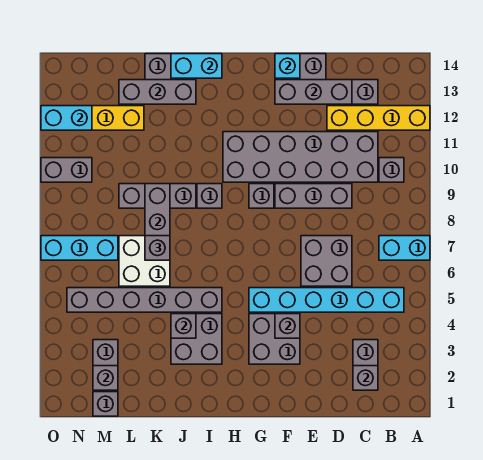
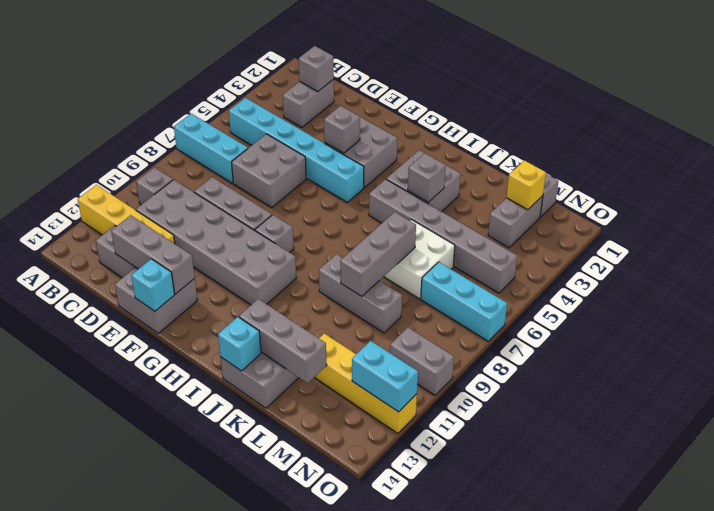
cyan brick A7:B7 level 1 -> cyan brick A7:C7 level 1
grey brick I9 level 1 -> none
cyan brick I14:J14 level 2 -> cyan brick J14 level 2
grey brick K7 level 3 -> none
grey brick M2 level 2 -> yellow brick M2 level 2

